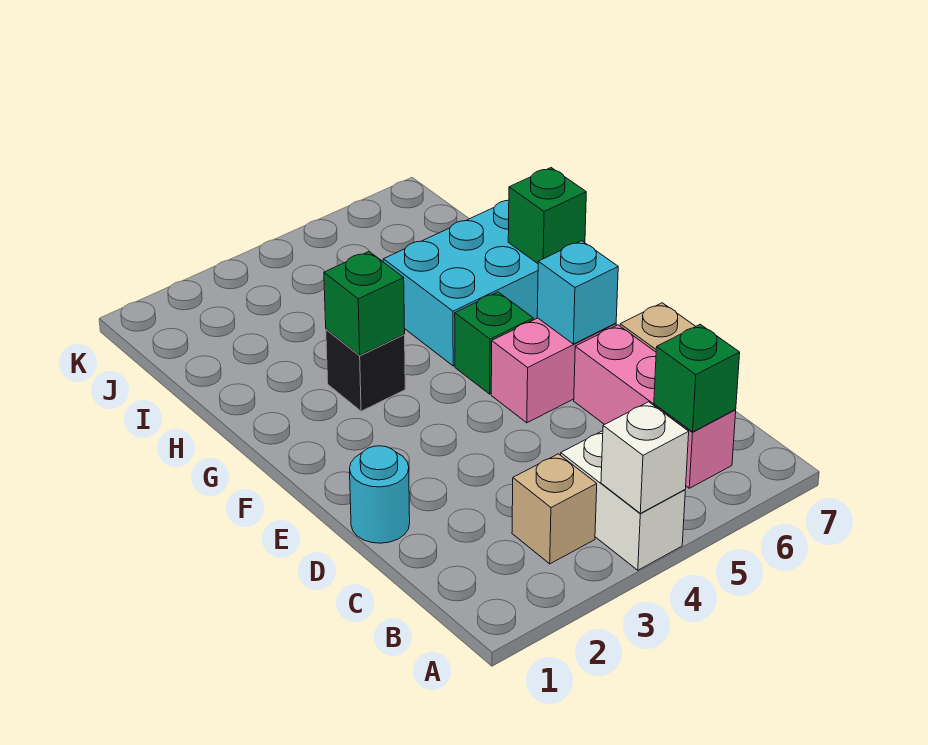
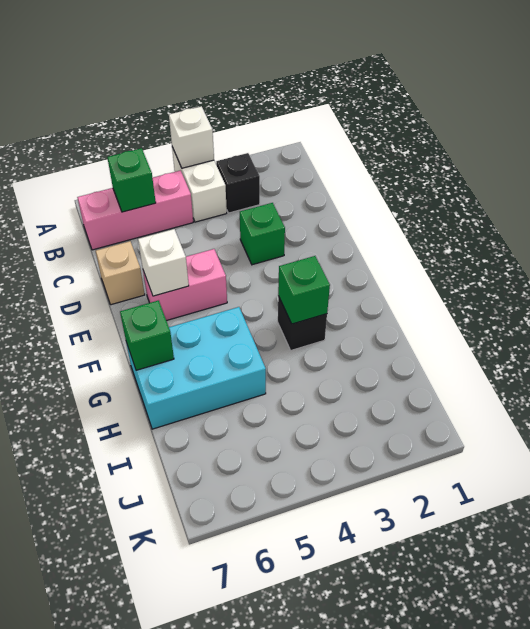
tan brick B3 level 1 -> black brick B3 level 1
pink brick B6:D6 level 1 -> pink brick B5:B7 level 1
cyan round brick D1 level 1 -> none
cyan brick E6 level 2 -> white brick E6 level 2
green brick F5 level 1 -> green brick D3 level 1

